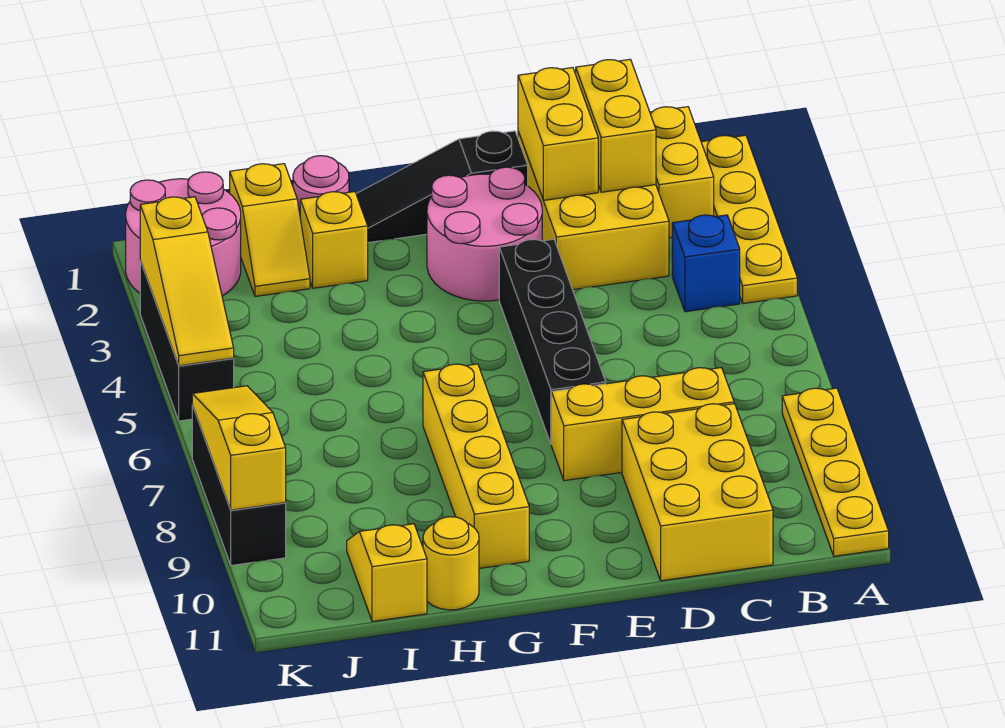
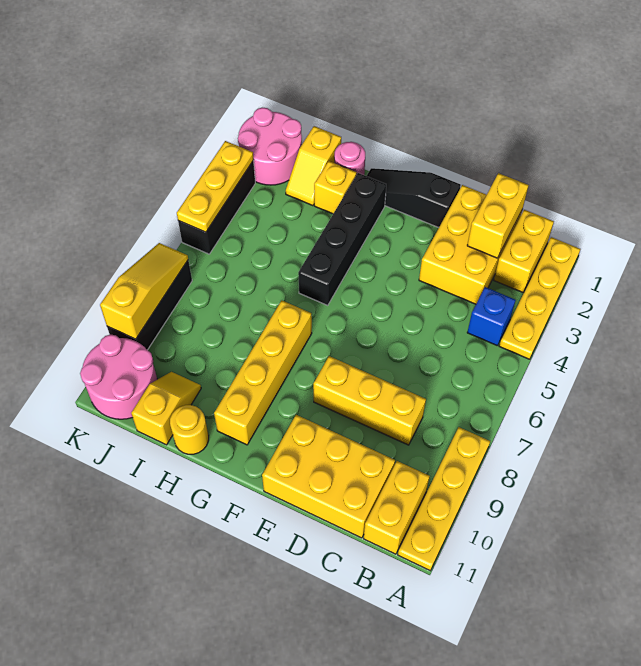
yellow brick C9:D11 level 1 -> yellow brick C10:E11 level 1
yellow brick D1:D2 level 2 -> yellow brick B10:B11 level 1
pink round brick E2:F3 level 1 -> pink round brick J10:K11 level 1
black brick E4:E7 level 1 -> black brick G2:G5 level 1
yellow slope K3:K5 level 2 top 3 -> yellow plate K3:K5 level 2

